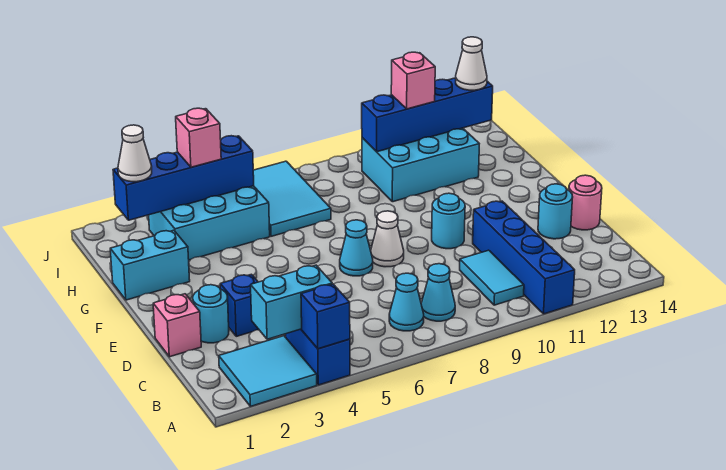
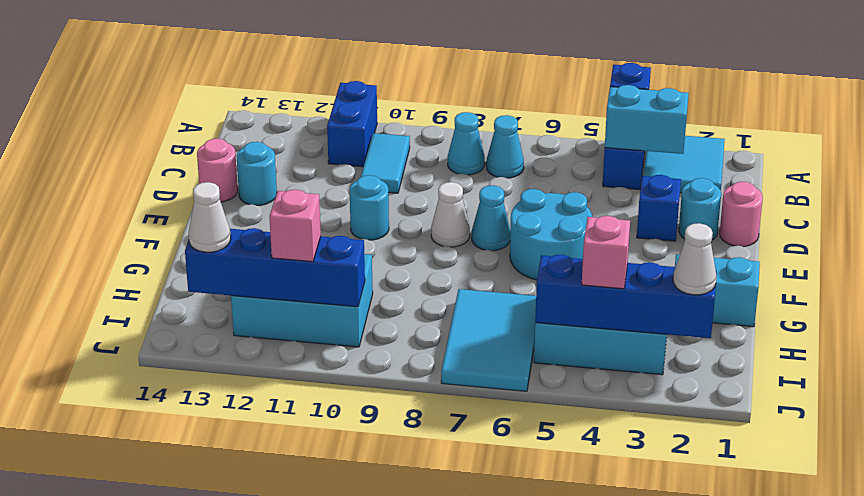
blue brick A11:D11 level 1 -> blue brick A11:B11 level 1
pink brick D1 level 1 -> pink round brick D1 level 1
none -> cyan round brick E5:F6 level 1

